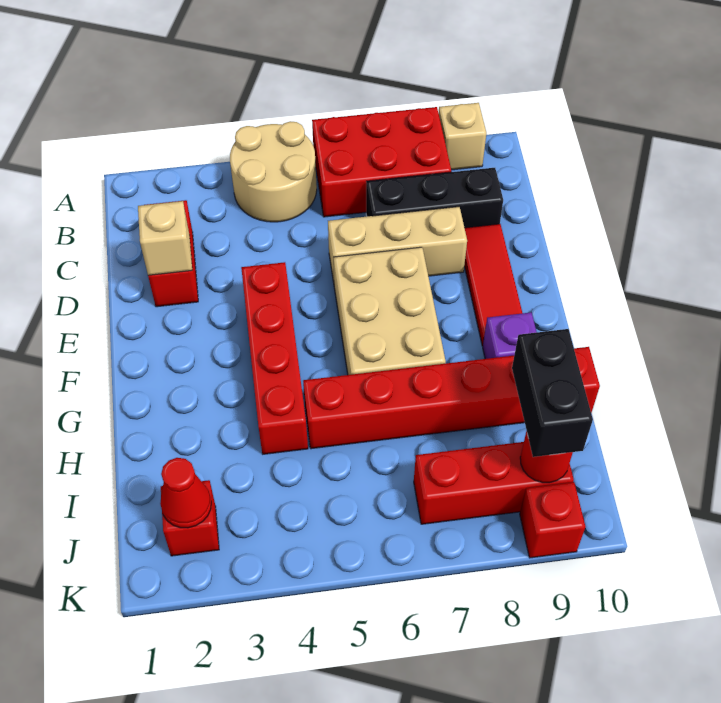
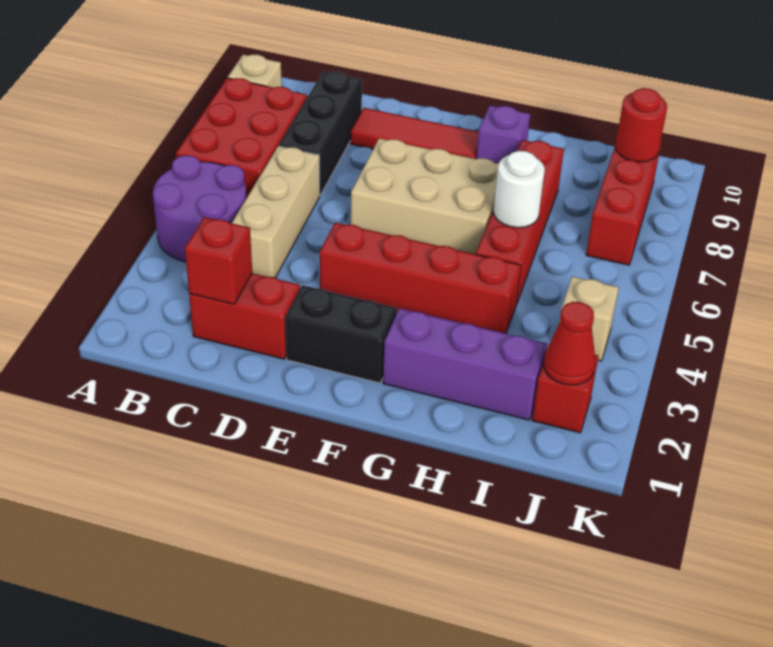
tan round brick A4:B5 level 1 -> purple round brick A4:B5 level 1
tan brick D2 level 2 -> tan brick J4 level 1
tan brick D6:D8 level 1 -> tan brick C4:C6 level 1
none -> purple brick G2:I2 level 1
red brick H5:H10 level 1 -> red brick H5:H8 level 1
none -> white round brick H6 level 2
black brick I9:J9 level 3 -> black brick E2:F2 level 1
red brick K9 level 1 -> red brick C2 level 2

